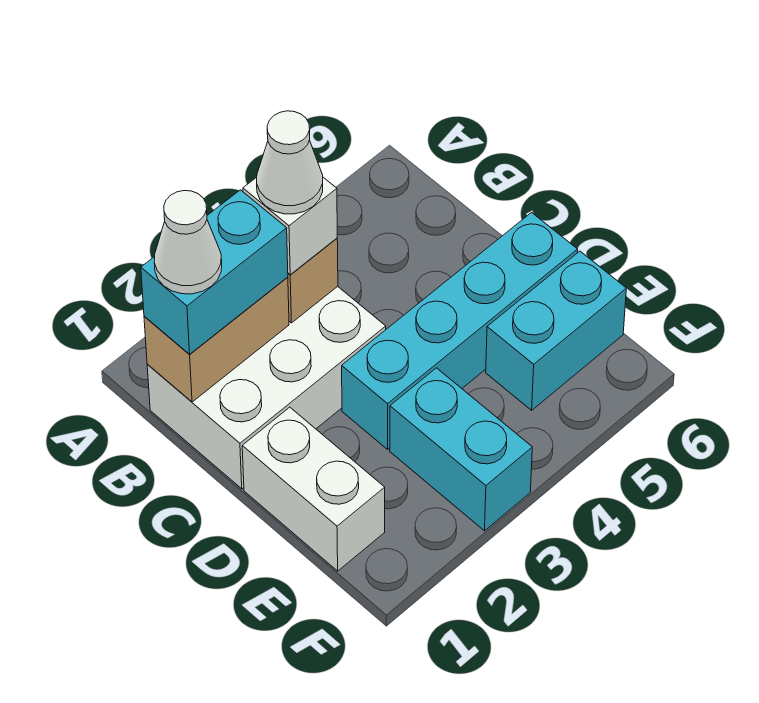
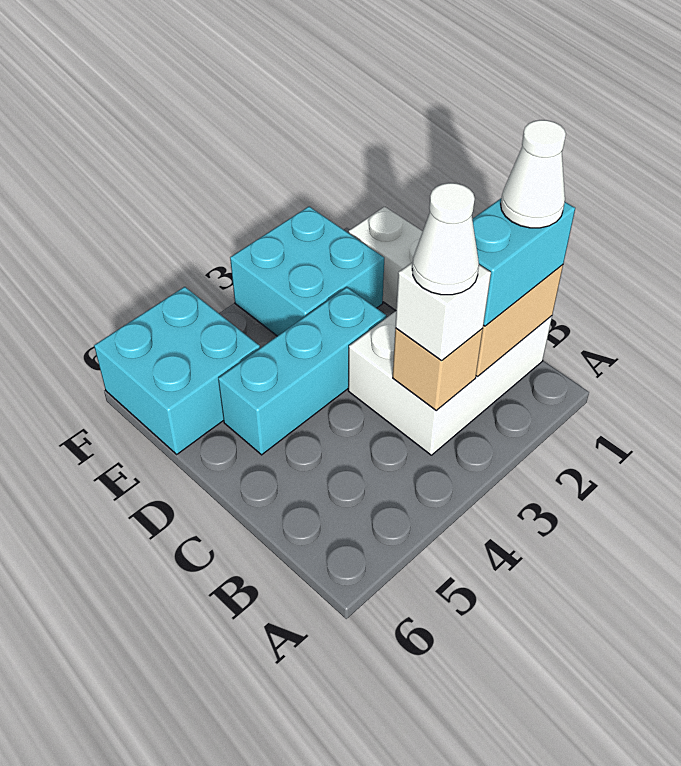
cyan brick D3:D6 level 1 -> cyan brick D3:D5 level 1
cyan brick E3:F3 level 1 -> cyan brick E2:F3 level 1
cyan brick E5:E6 level 1 -> cyan brick E5:F6 level 1

